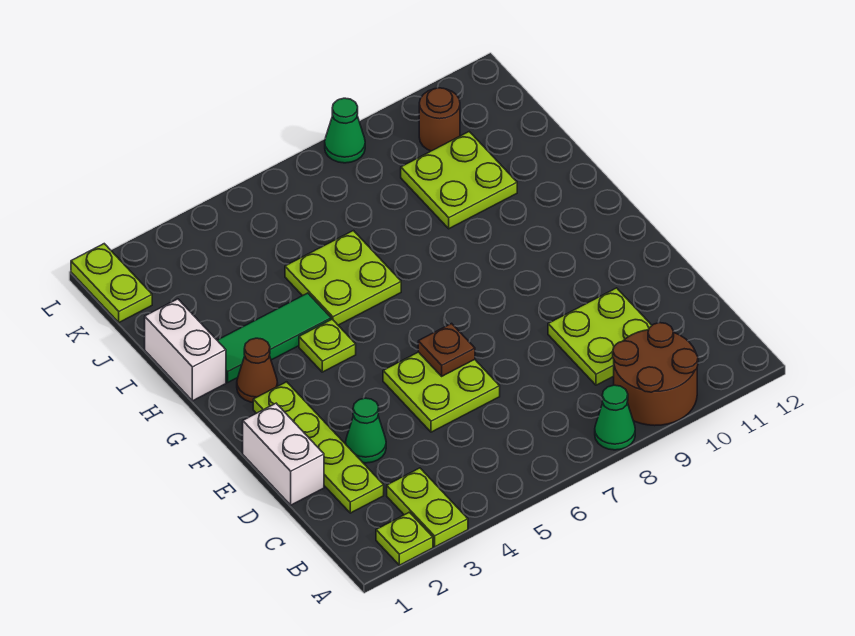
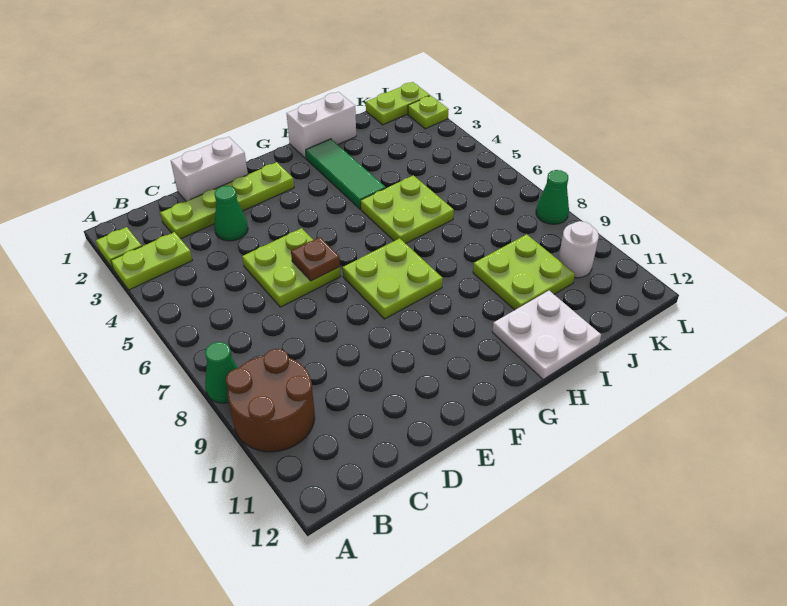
lime plate C9:D10 level 1 -> lime plate F7:G8 level 1
brown cone G2 level 1 -> none
lime plate G4 level 1 -> lime plate L2 level 1
none -> white plate H11:I12 level 1
brown round brick K10 level 1 -> white round brick K10 level 1

